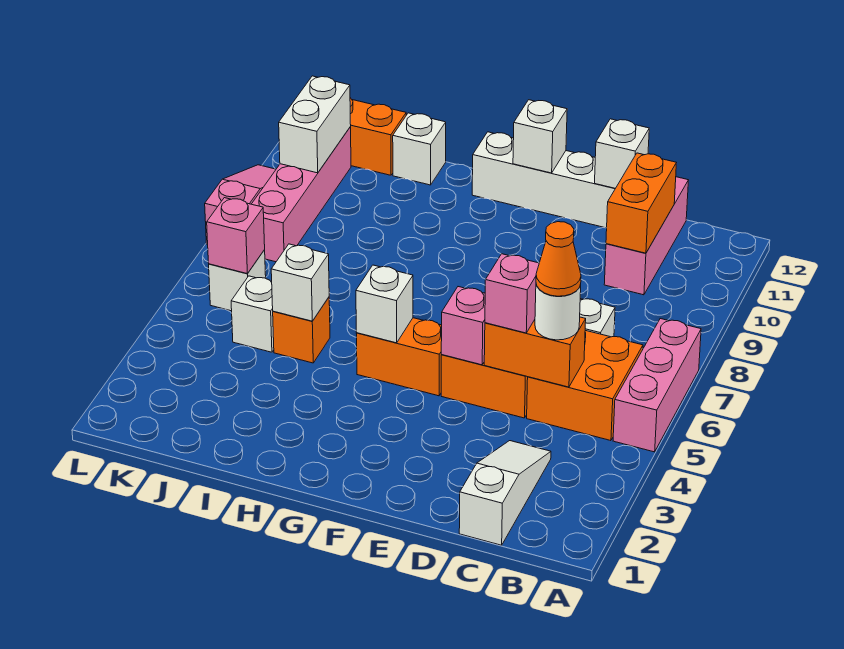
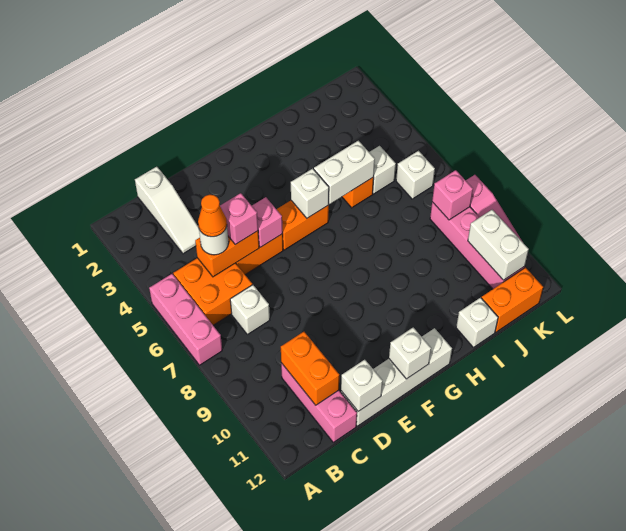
white brick I5 level 2 -> white brick H5:I5 level 2
pink brick K6 level 2 -> pink brick K8 level 2

